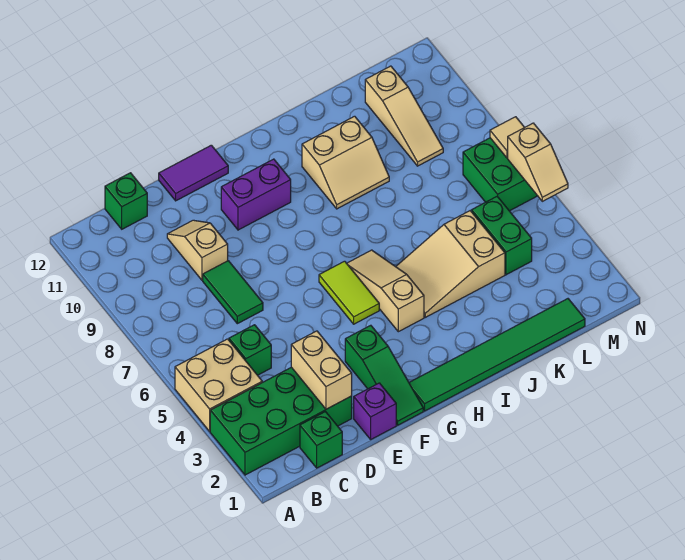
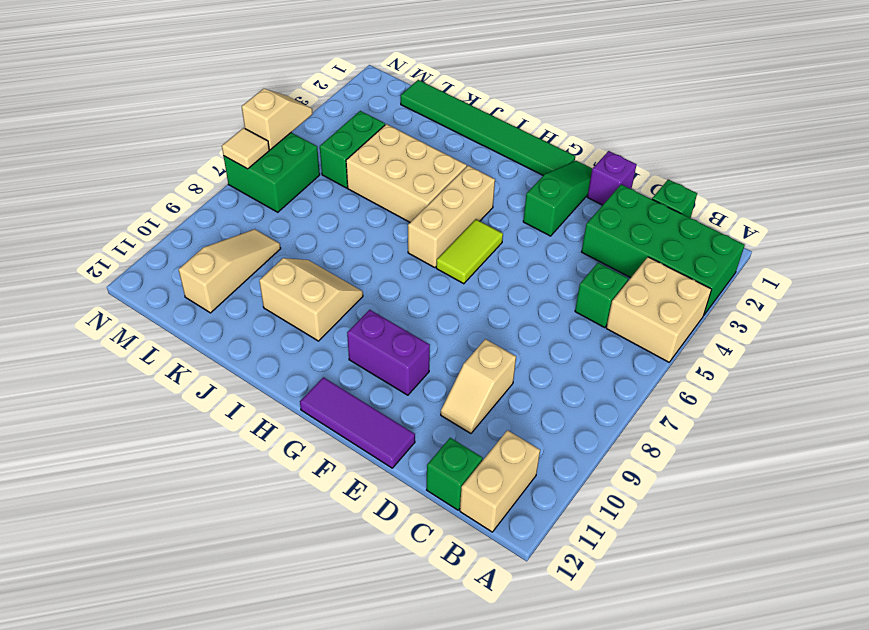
tan brick D2:D3 level 2 -> tan brick B11:B12 level 1
green tile D7:D8 level 1 -> none
purple tile E12:F12 level 1 -> purple tile E12:G12 level 1
tan slope H4:H6 level 1 top 4 -> tan brick H4:H6 level 1
tan slope I4:K5 level 1 top K -> tan brick I4:K5 level 1

